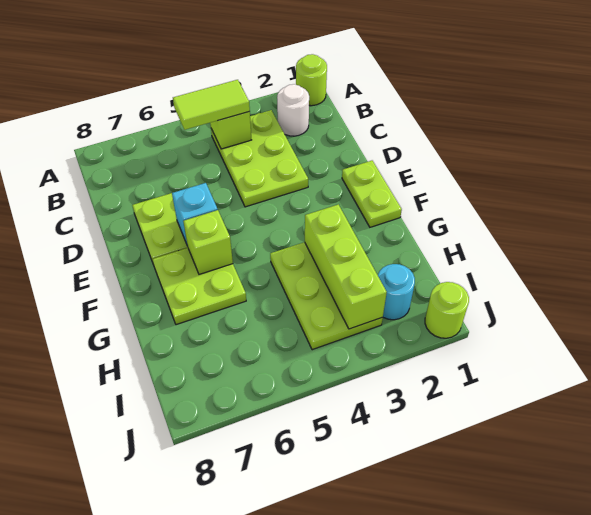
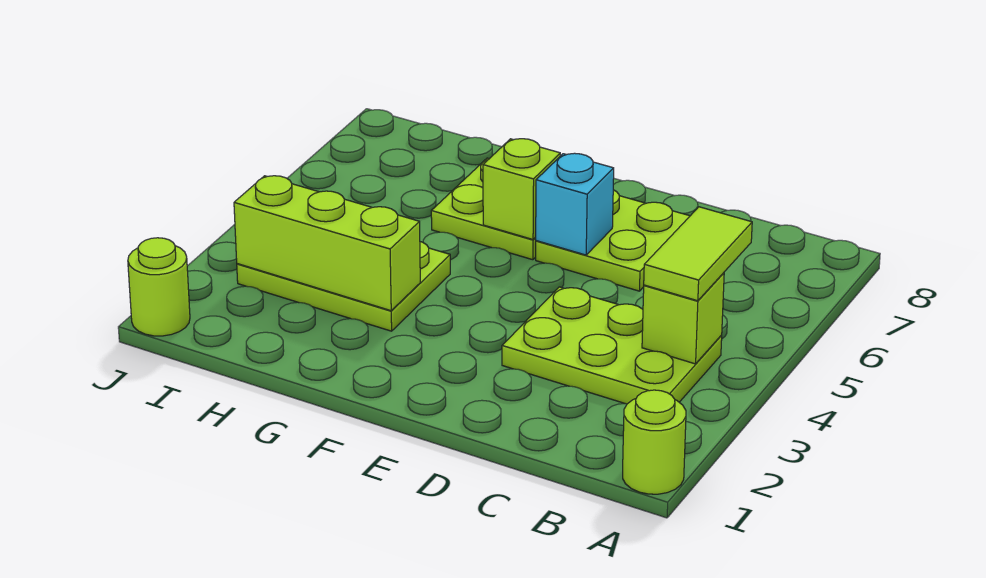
white round brick B2 level 1 -> none
lime plate E1:F1 level 1 -> none
cyan round brick I2 level 1 -> none

